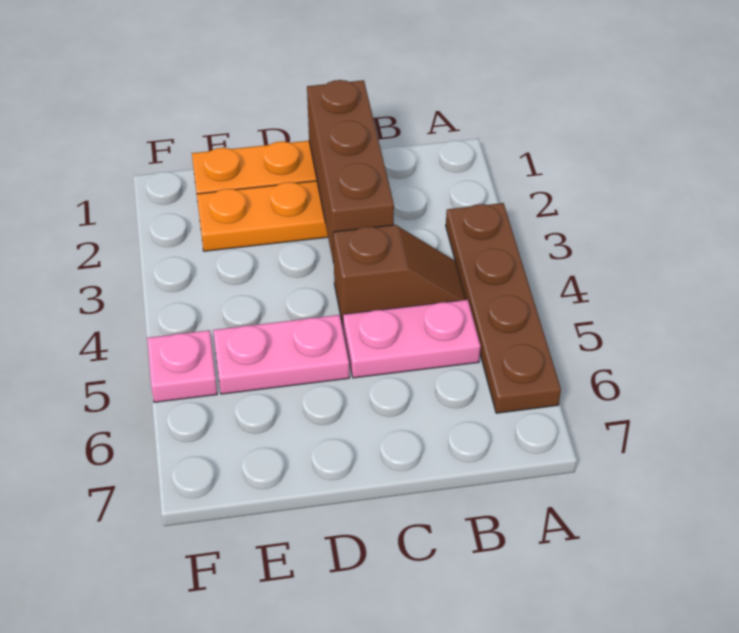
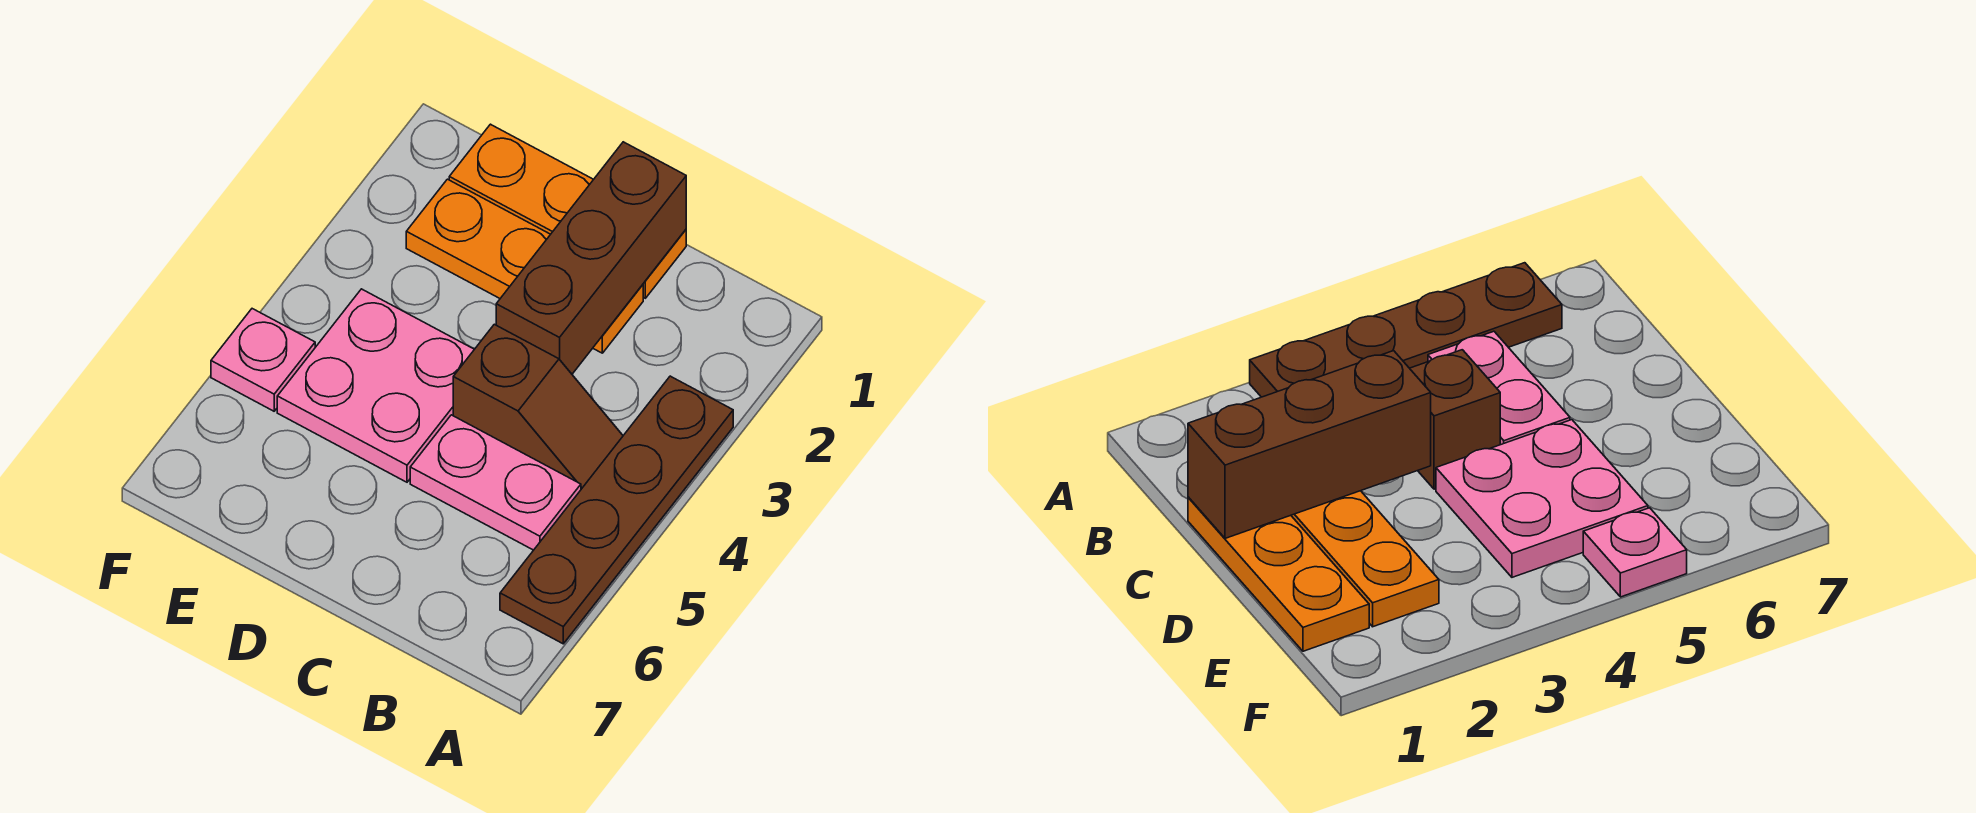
pink plate D5:E5 level 1 -> pink plate D4:E5 level 1

